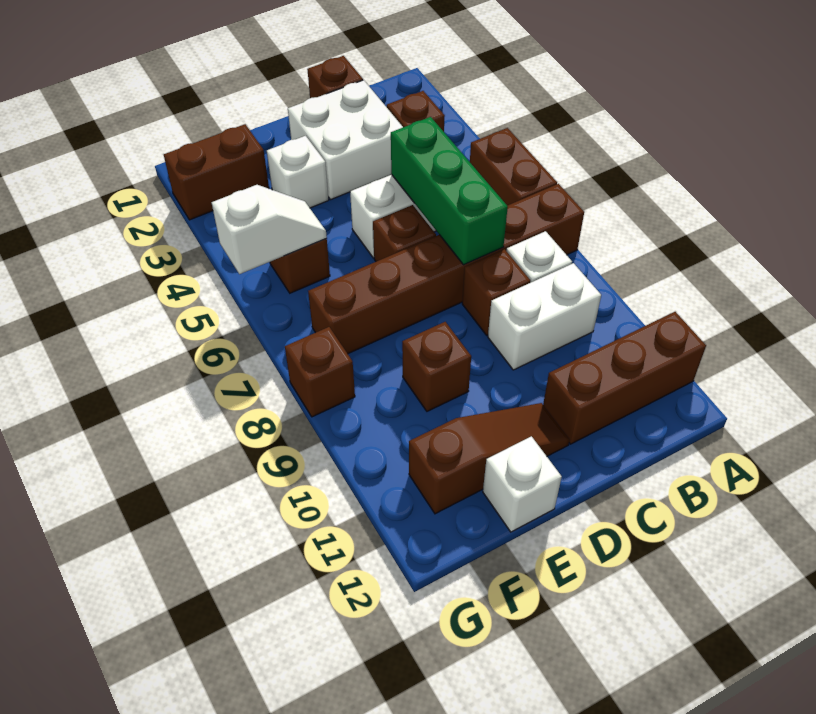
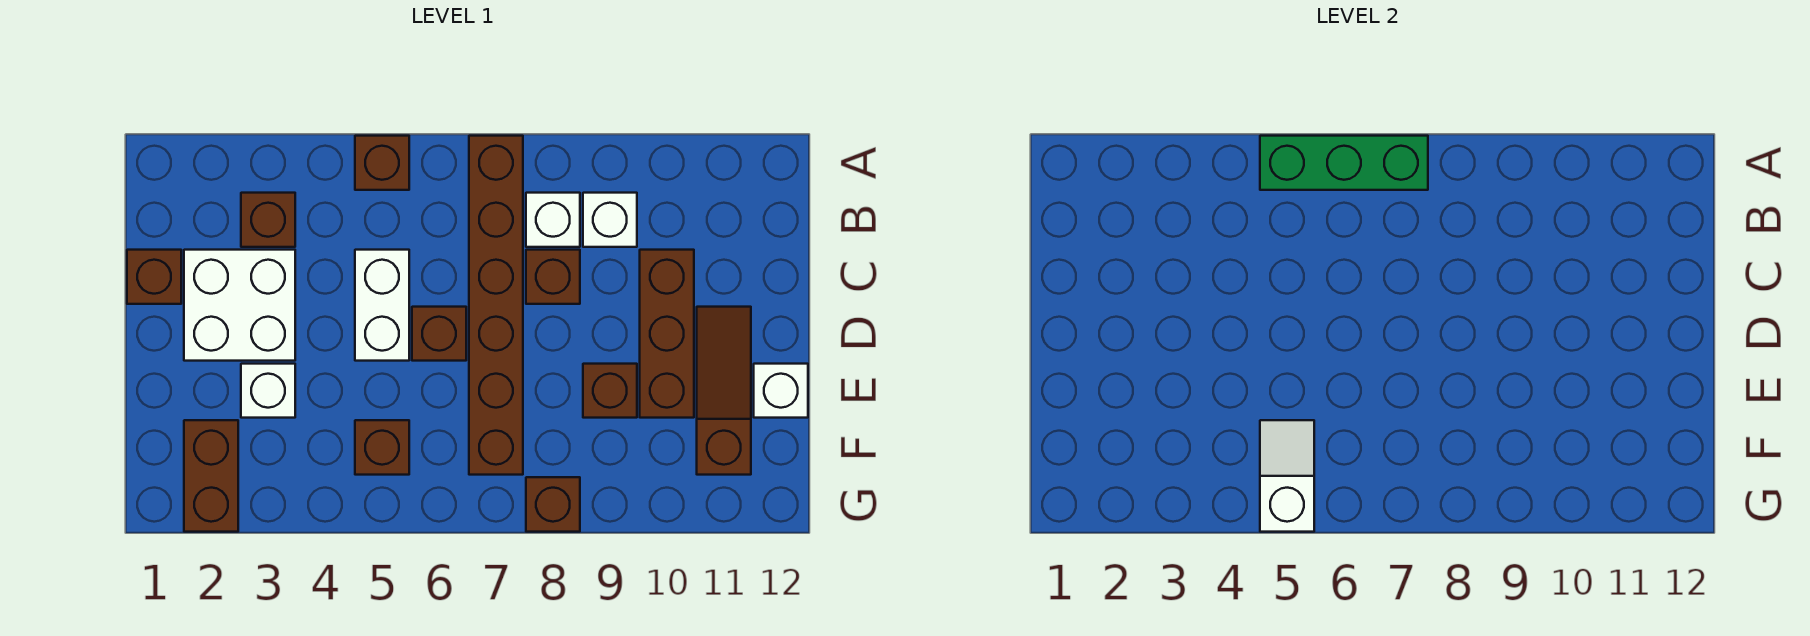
brown brick A5:A6 level 1 -> brown brick A5 level 1
brown brick A11:C11 level 1 -> brown brick C10:E10 level 1
white brick B9:C9 level 1 -> white brick B9 level 1
green brick C5:C7 level 2 -> green brick A5:A7 level 2

